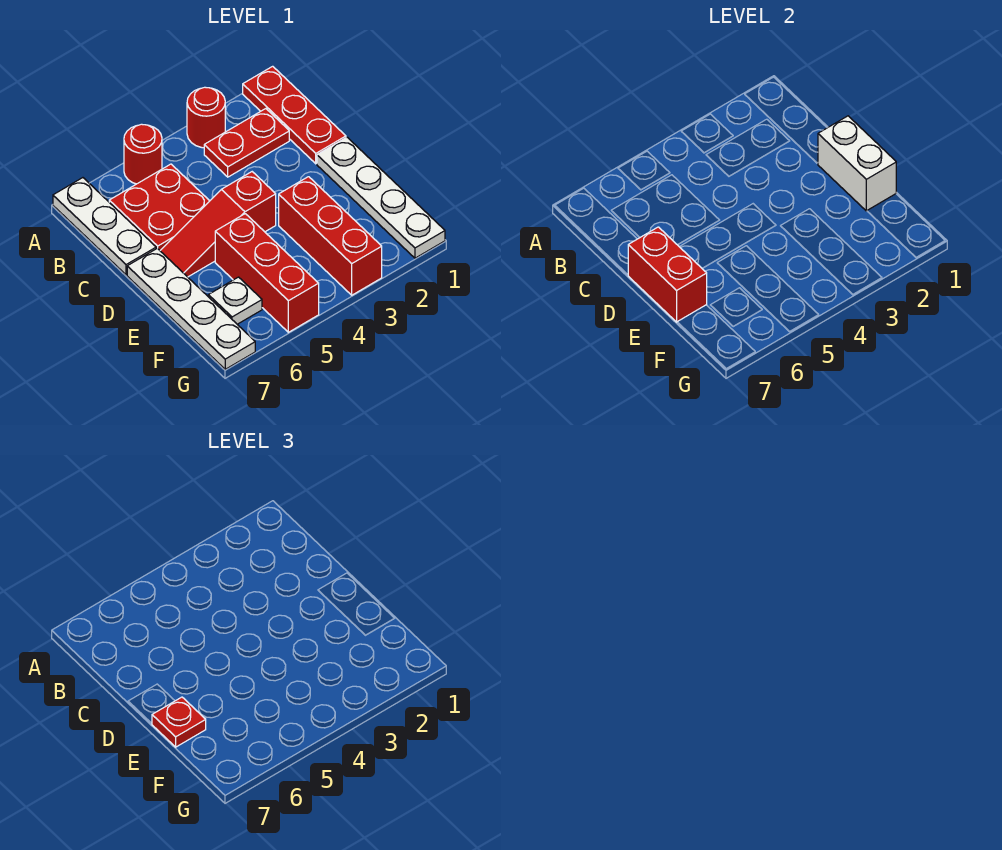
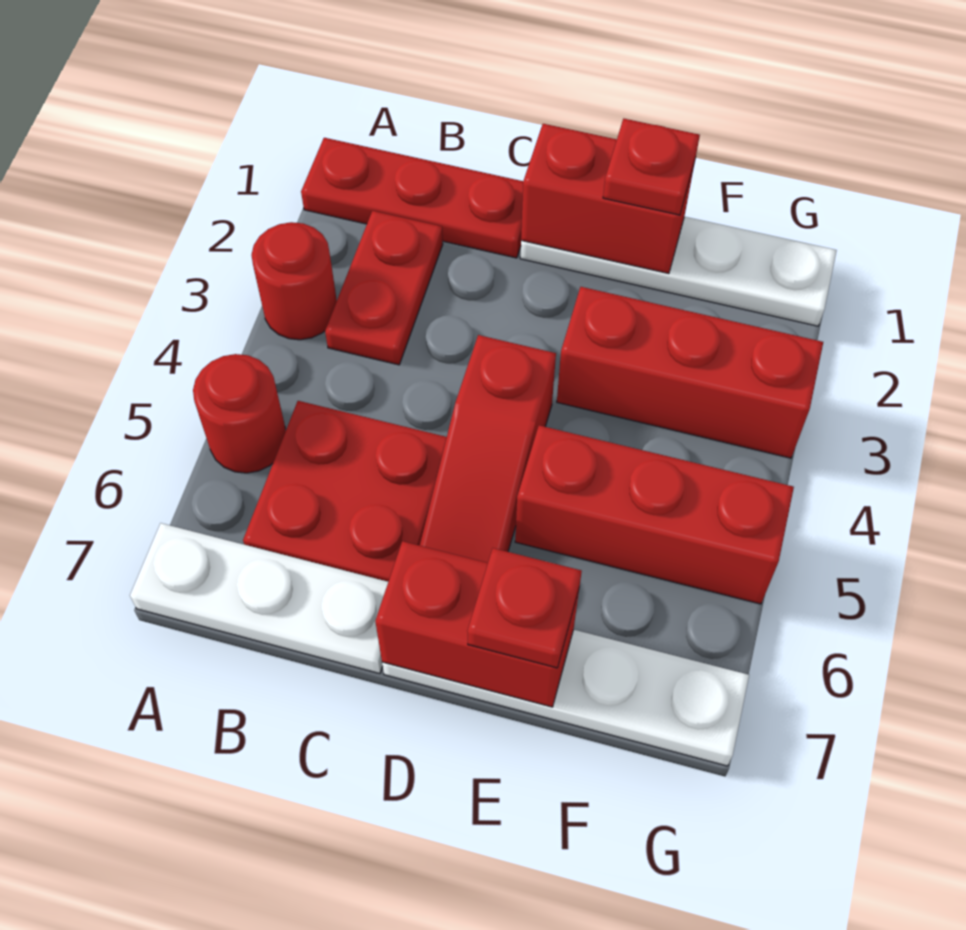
white brick D1:E1 level 2 -> red brick D1:E1 level 2
none -> red plate E1 level 3
white plate F6 level 1 -> none

